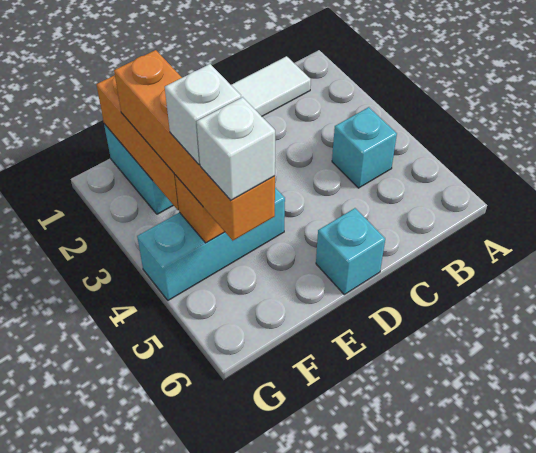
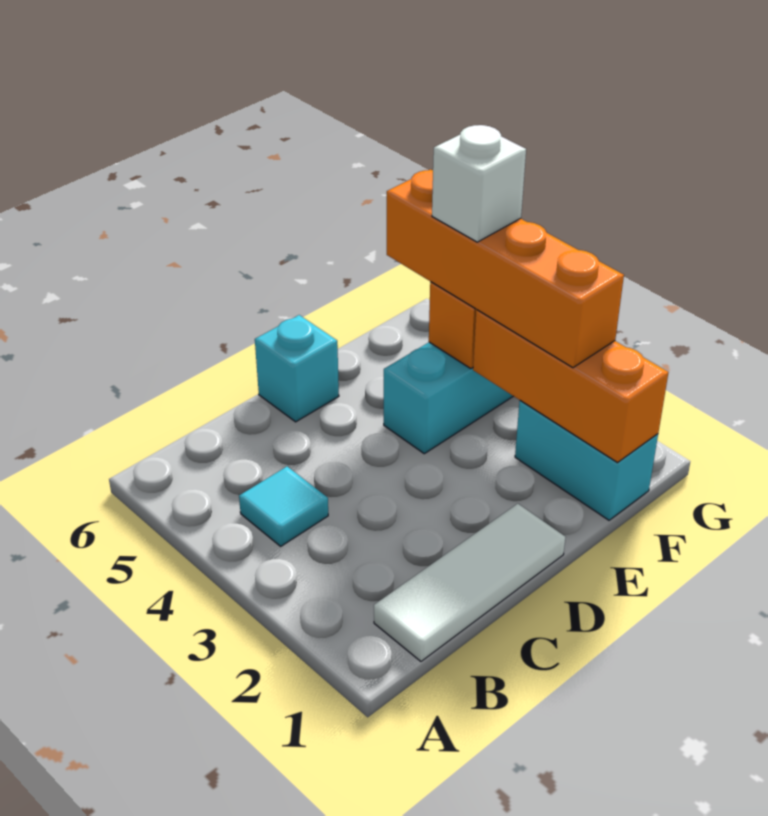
cyan brick B4 level 1 -> cyan tile B4 level 1
white brick F5 level 4 -> none

